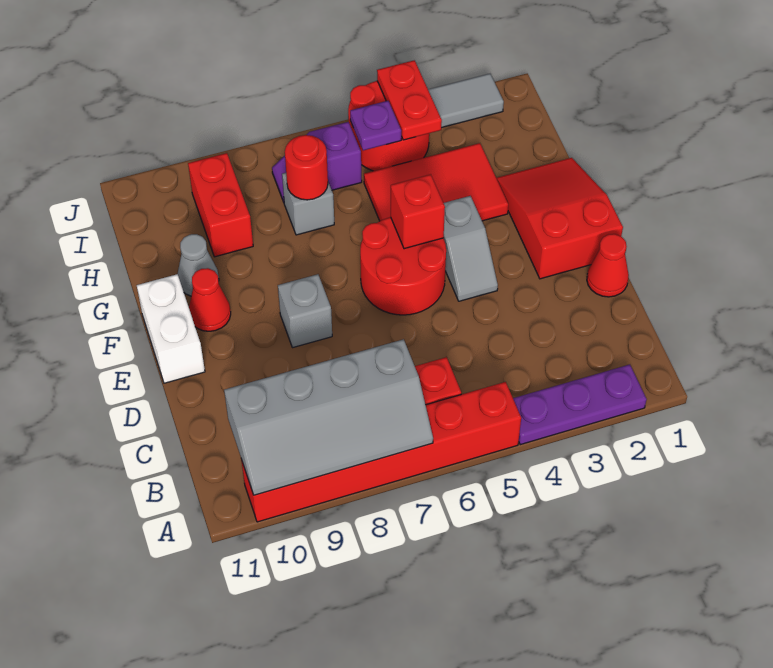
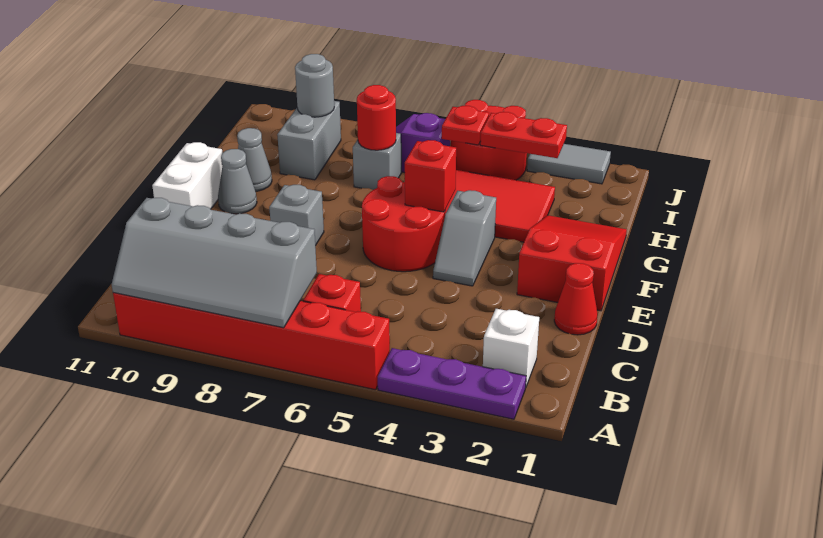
none -> white brick B2 level 1
red cone F10 level 1 -> grey cone F10 level 1
red brick H9:I9 level 1 -> grey brick H9:I9 level 1
red plate I4:J4 level 2 -> red plate I3:I4 level 2
purple plate I5 level 2 -> red plate I5 level 2
none -> grey round brick I9 level 2

